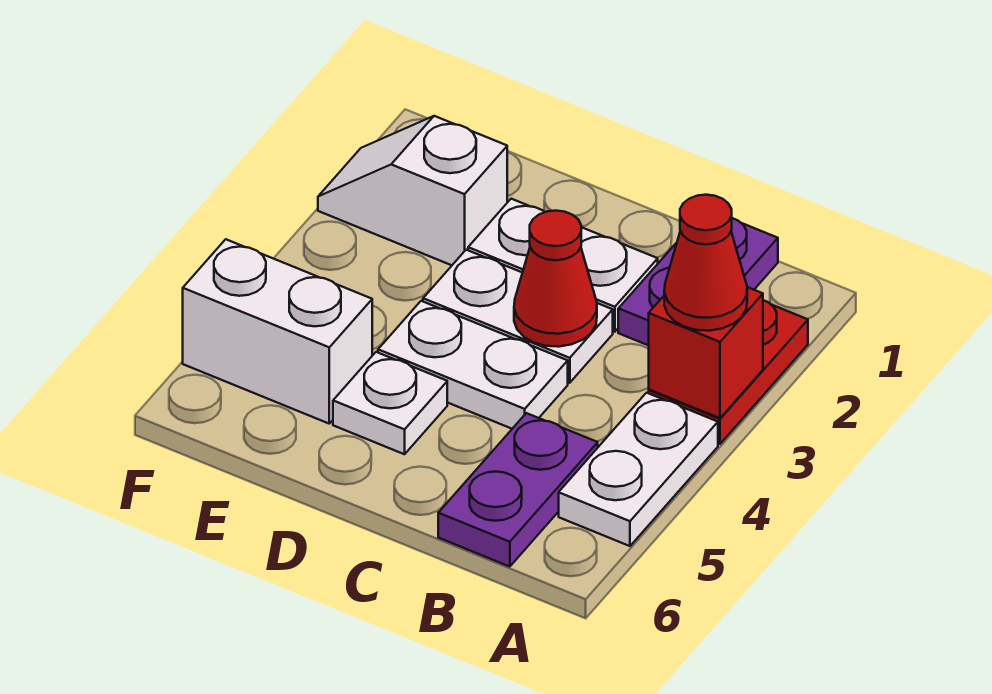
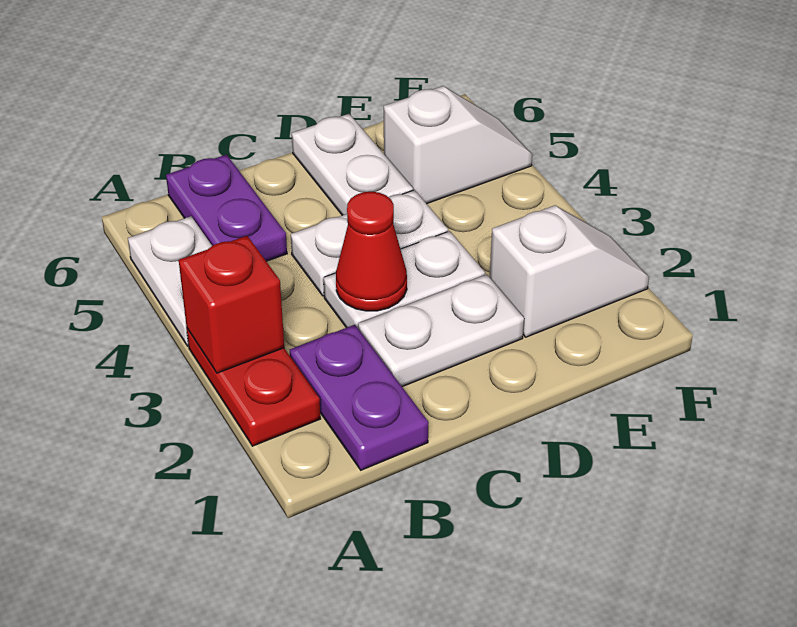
red cone A3 level 3 -> none
white plate D5 level 1 -> white plate D5:D6 level 1
white brick E5:F5 level 1 -> white slope E5:F5 level 1 top E

